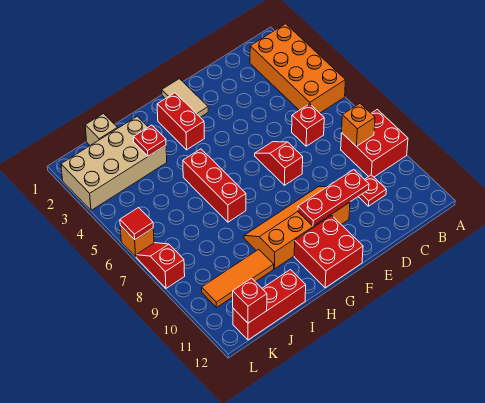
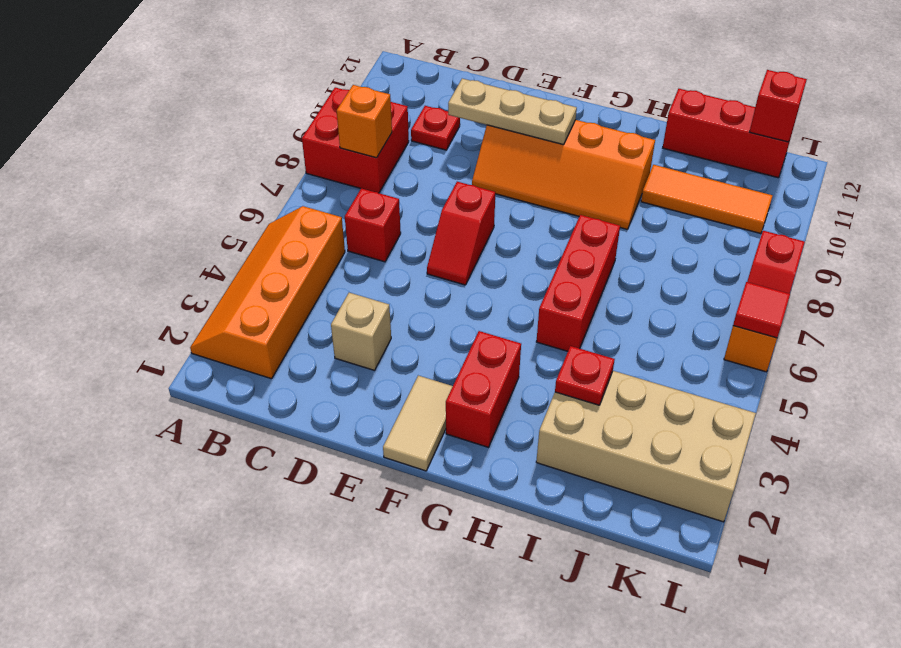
orange brick A2:B5 level 1 -> orange slope A2:B5 level 1 top B
red plate D10:F10 level 2 -> tan plate D10:F10 level 2
red brick F11:G12 level 1 -> none
tan brick J1 level 1 -> tan brick D3 level 1

